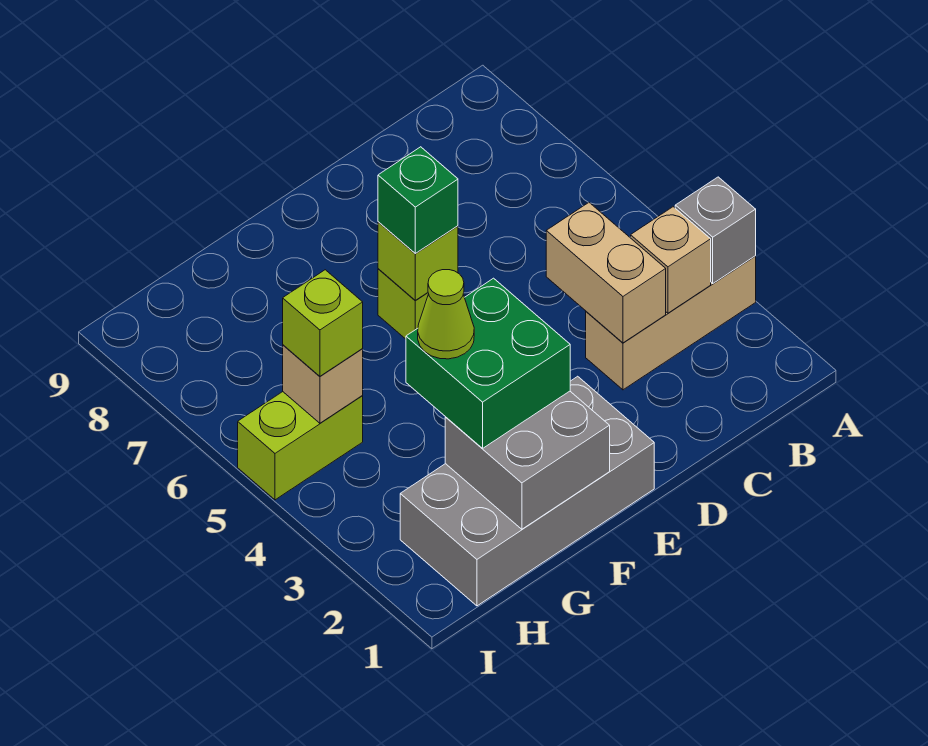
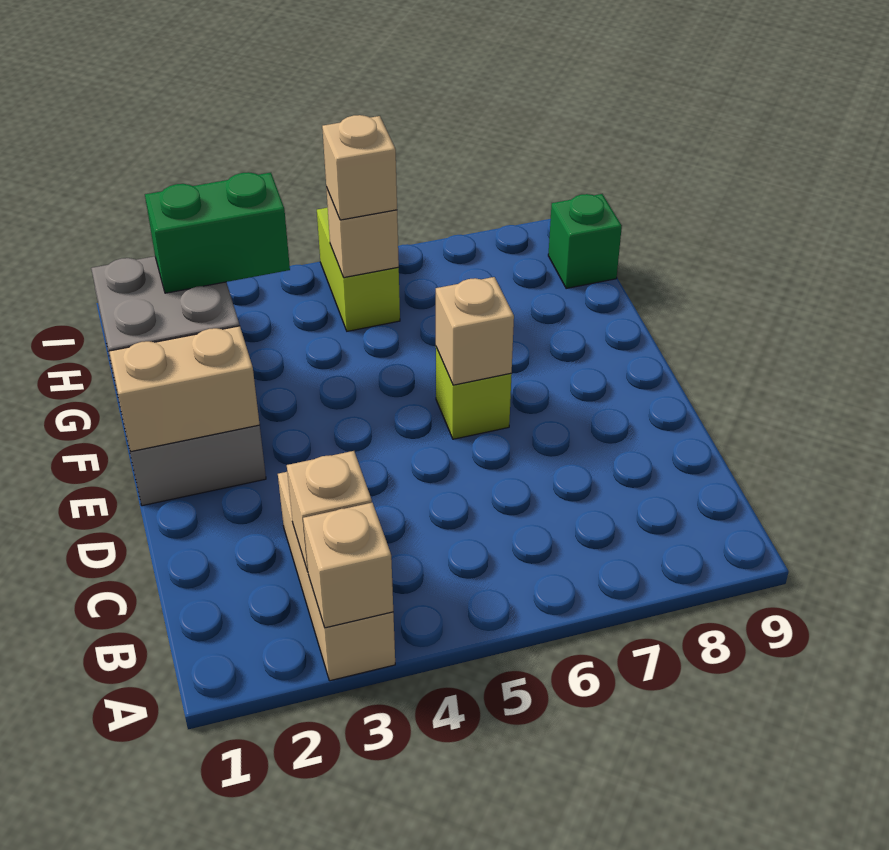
grey brick A3 level 2 -> tan brick A3 level 2
tan brick C3:C4 level 2 -> tan brick E1:E2 level 2
lime brick E6 level 2 -> tan brick E6 level 2
green brick E6 level 3 -> green brick H9 level 1
green brick F2:G3 level 3 -> green brick G2:G3 level 3
lime cone G3 level 4 -> none
lime brick H5 level 3 -> tan brick H5 level 3

